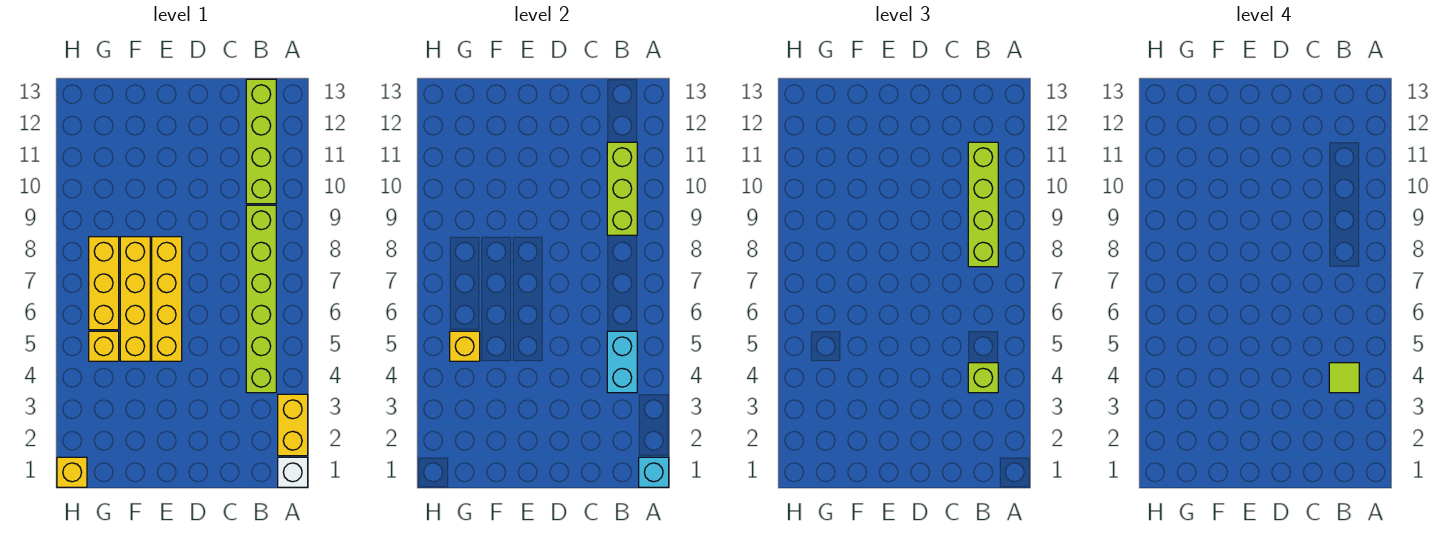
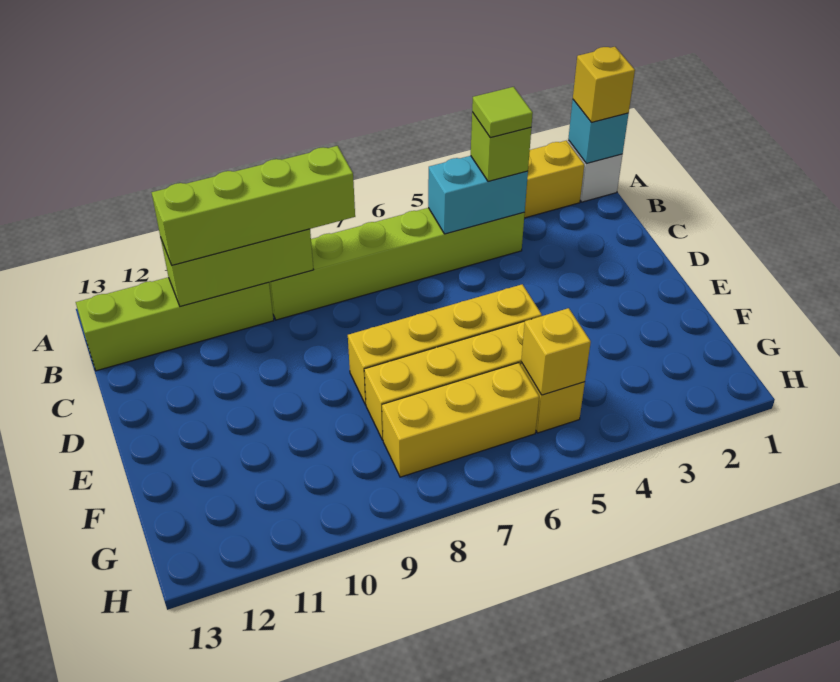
yellow brick H1 level 1 -> yellow brick A1 level 3

